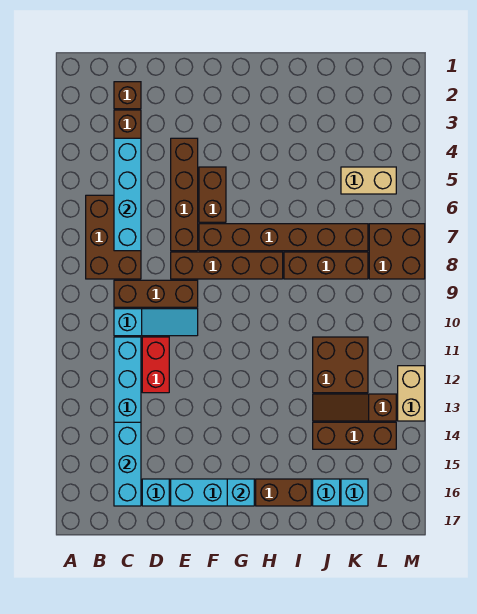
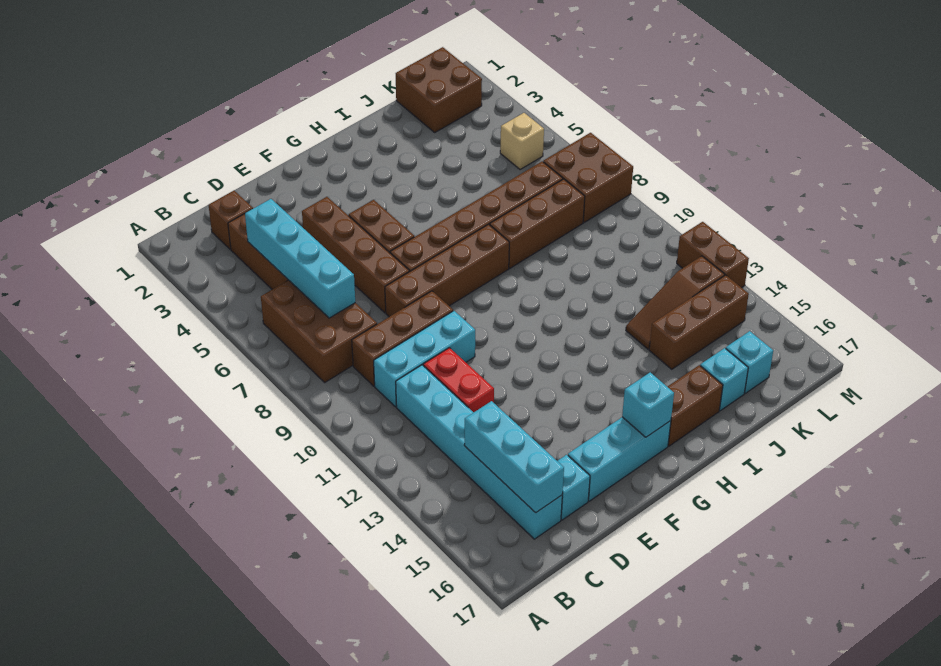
cyan slope C10:E10 level 1 top C -> cyan brick C10:E10 level 1
brown brick J11:K12 level 1 -> brown brick K1:L2 level 1
tan brick K5:L5 level 1 -> tan brick L5 level 1
tan brick M12:M13 level 1 -> brown brick M12:M13 level 1

